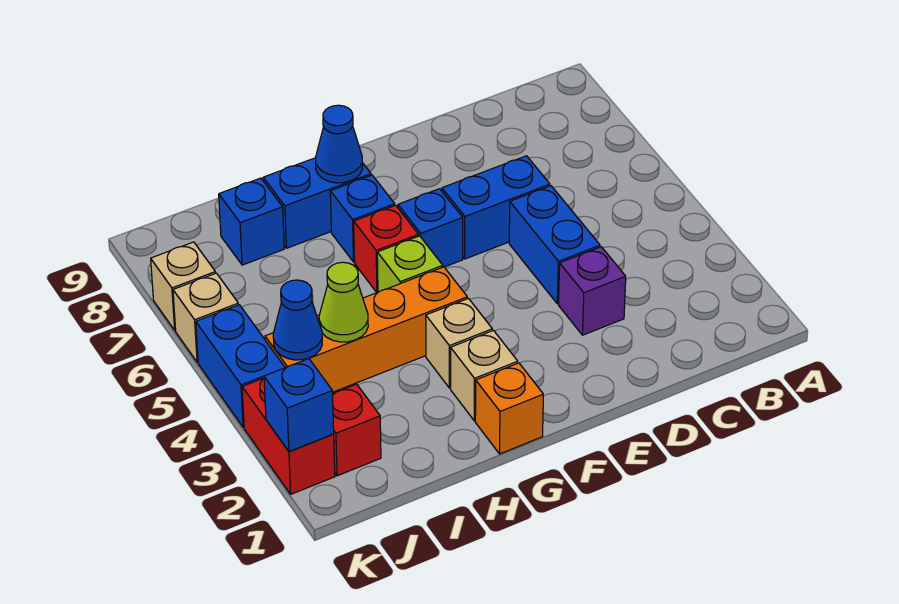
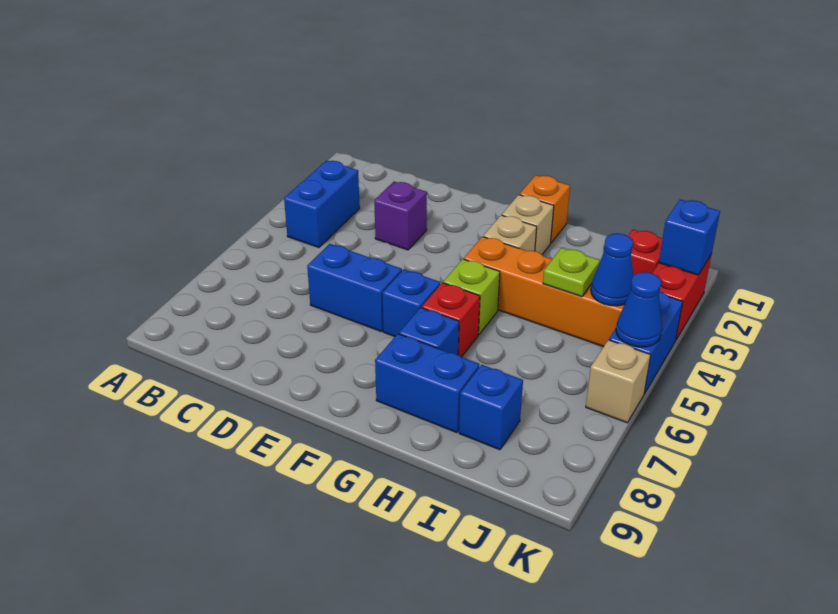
blue brick D4:D5 level 1 -> blue brick B3:B4 level 1
blue cone G8 level 2 -> blue cone K5 level 2
lime cone I4 level 2 -> lime plate I4 level 2
tan brick K7 level 1 -> none

